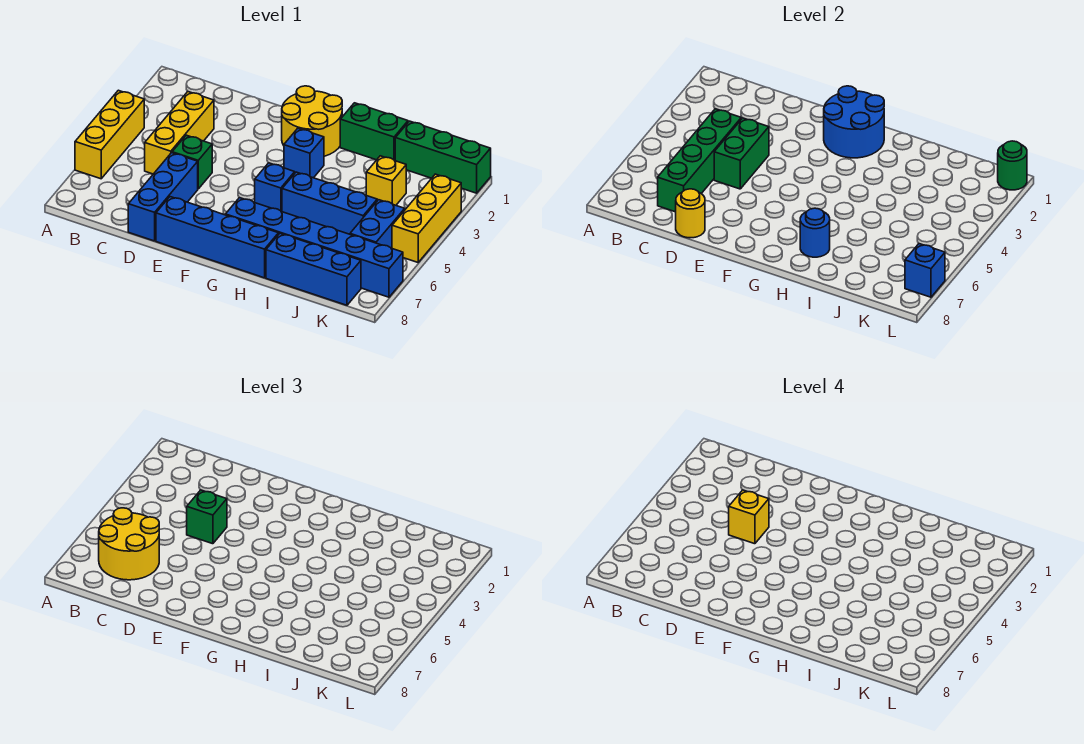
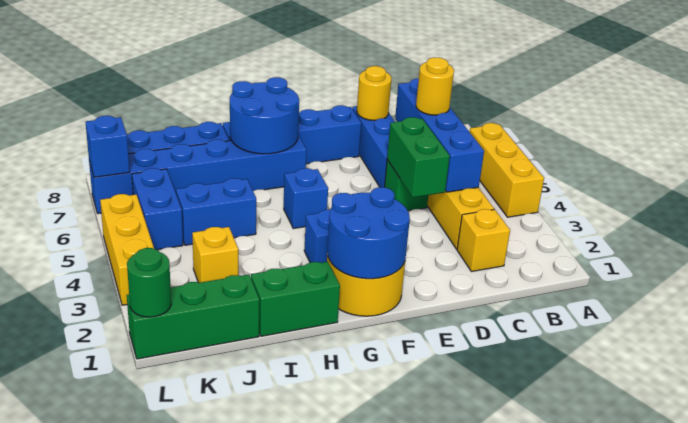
yellow round brick B6:C7 level 3 -> yellow round brick C6 level 3
green brick C4:C7 level 2 -> blue brick C4:C7 level 2
green brick D4 level 3 -> none
yellow brick D4 level 4 -> yellow brick C2 level 1
blue brick H5:J5 level 1 -> blue brick I5:J5 level 1
blue round brick H7 level 2 -> blue round brick G7:H8 level 2

